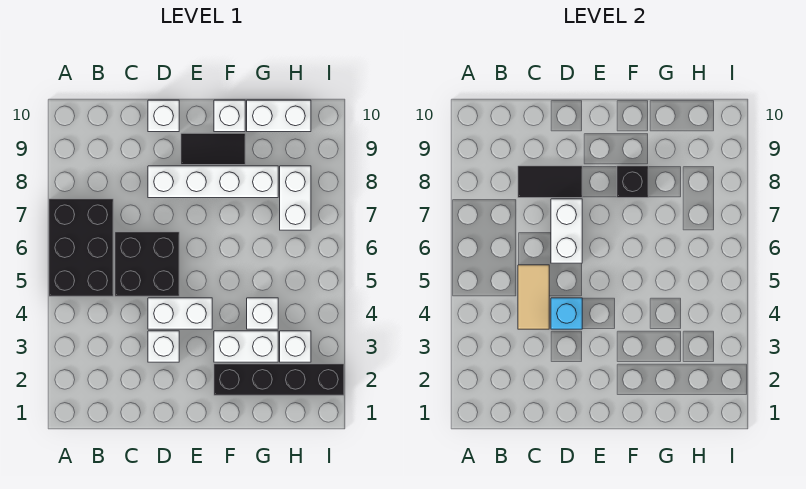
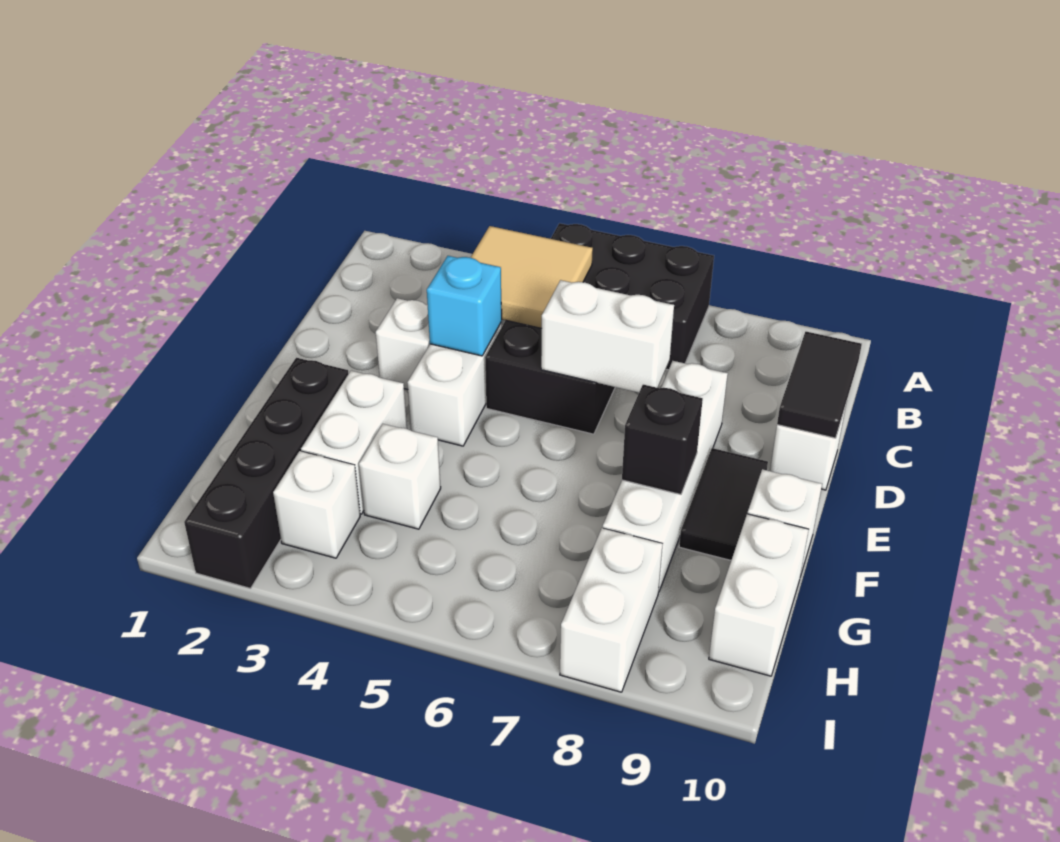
tan tile C4:C5 level 2 -> tan tile B4:C5 level 2
black tile C8:D8 level 2 -> black tile C10:D10 level 2
white brick H7:H8 level 1 -> white brick H8:I8 level 1

